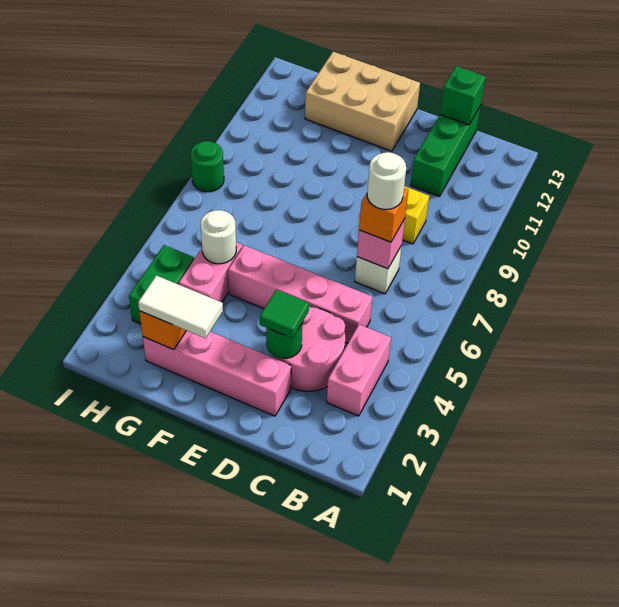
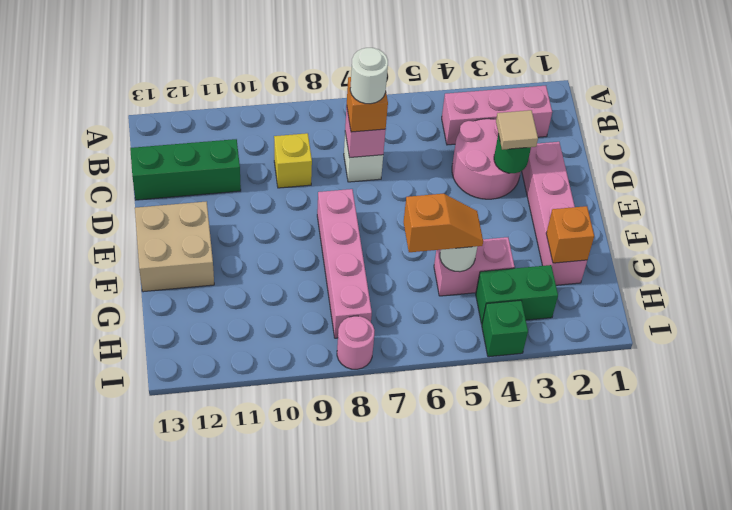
pink brick B3:B4 level 1 -> pink brick B2:B4 level 1
pink brick C5:F5 level 1 -> pink brick E8:H8 level 1
green brick C13 level 2 -> green brick I4 level 1
green tile D3 level 3 -> tan tile D3 level 3
tan brick E12:G13 level 1 -> tan brick E12:F13 level 1
white tile F2:G2 level 3 -> none
none -> orange slope G5:G6 level 3 top 6
green round brick I8 level 1 -> pink round brick I8 level 1

